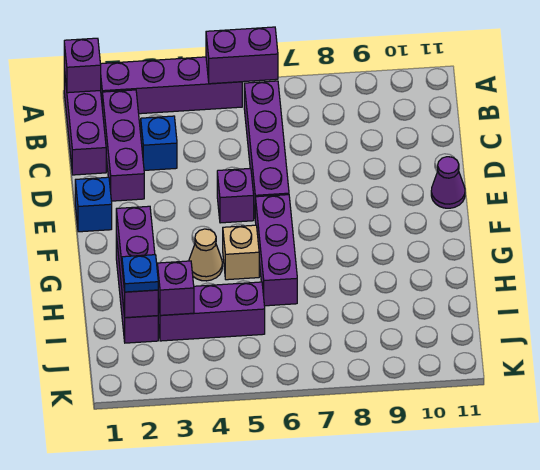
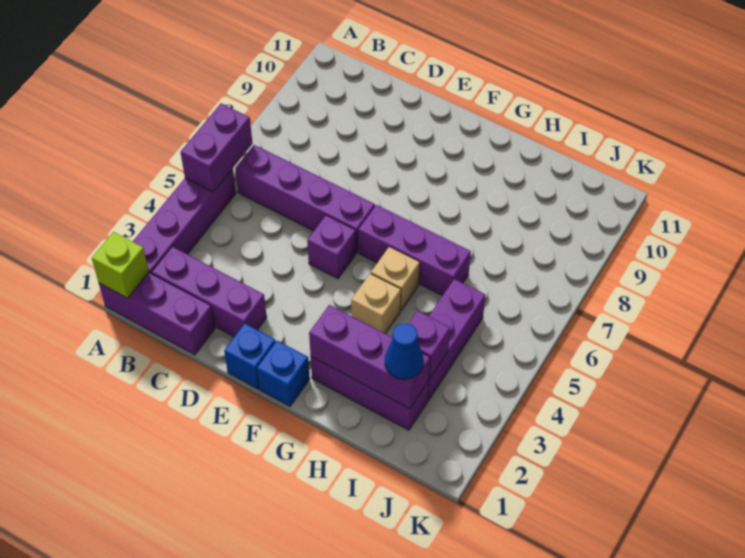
purple brick A1 level 2 -> lime brick A1 level 2
blue brick C3 level 1 -> blue brick F1 level 1
purple cone E11 level 1 -> none
tan cone G4 level 1 -> tan brick G4 level 1
blue plate I2 level 3 -> blue cone I2 level 3

